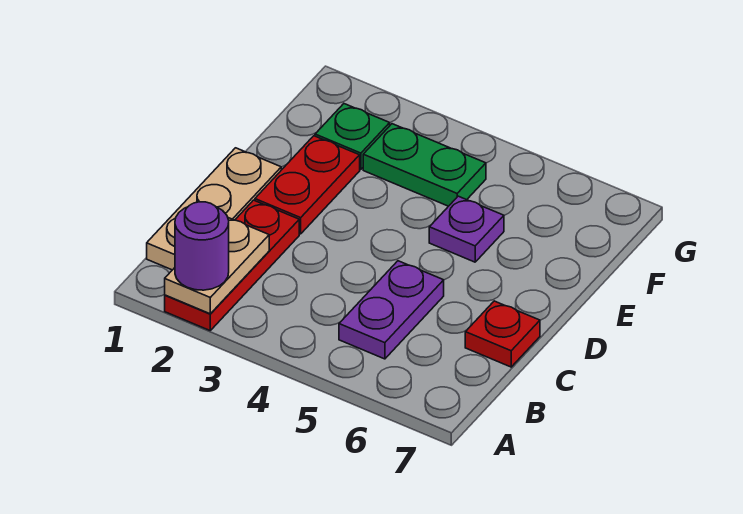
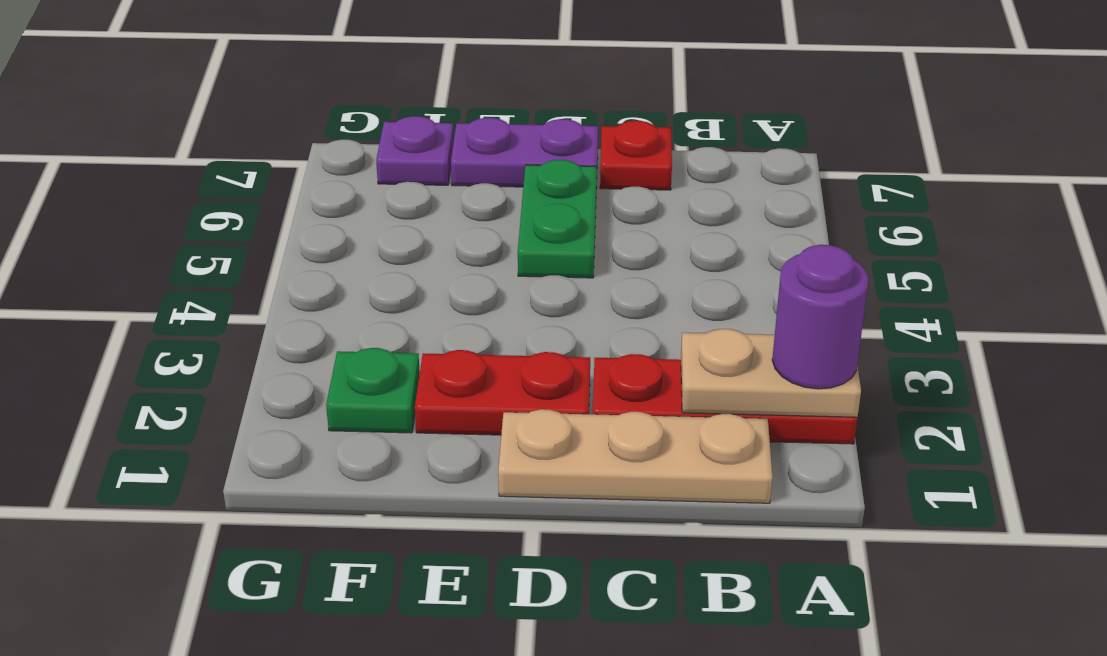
purple plate B5:C5 level 1 -> purple plate D7:E7 level 1
purple plate E5 level 1 -> purple plate F7 level 1
green plate F3:F4 level 1 -> green plate D5:D6 level 1

